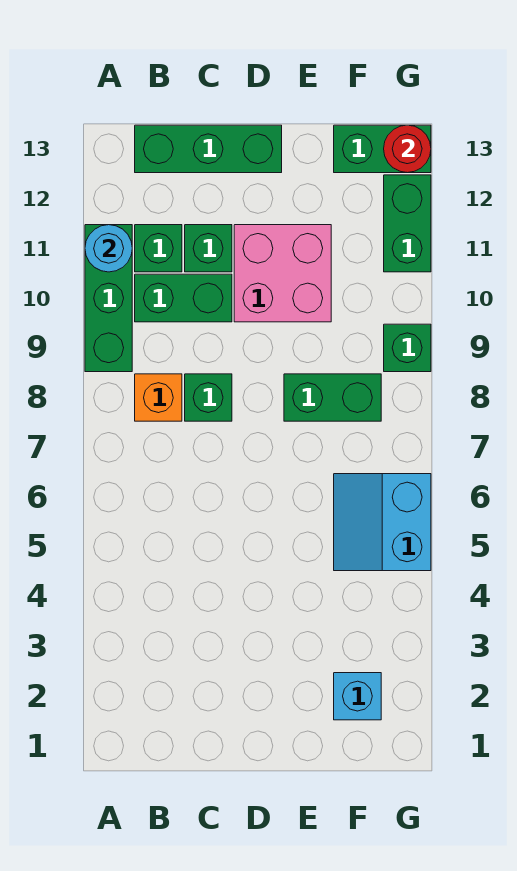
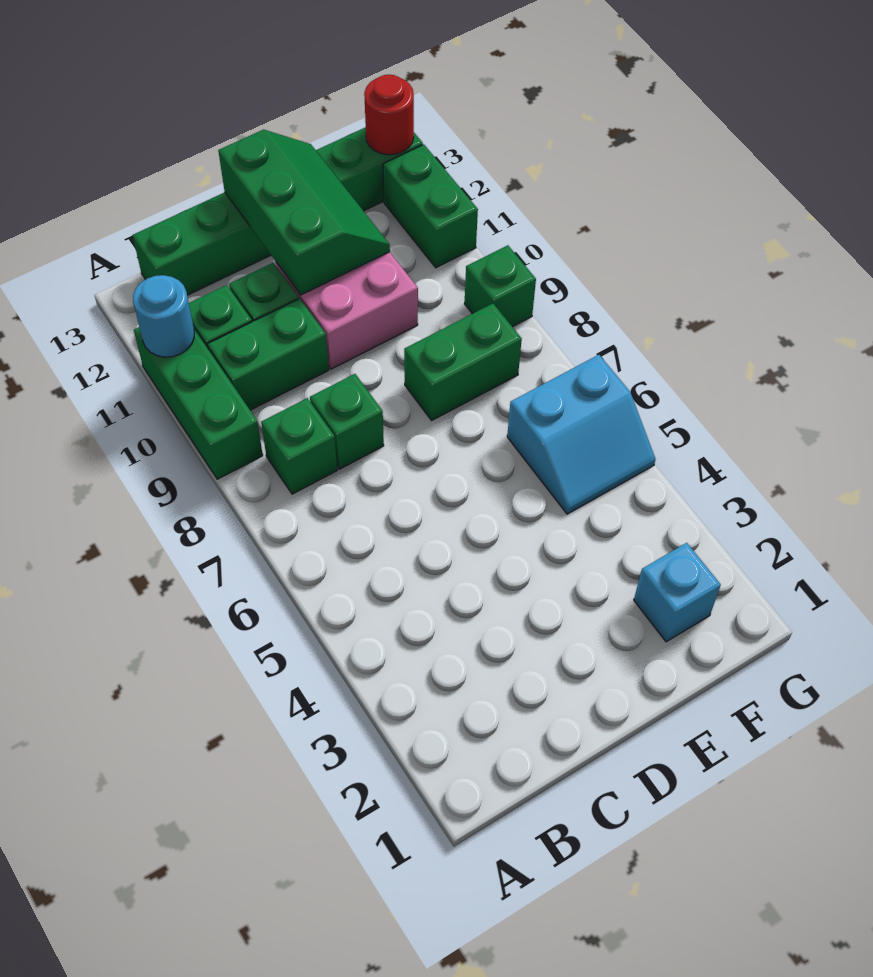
orange brick B8 level 1 -> green brick B8 level 1
none -> green slope D11:E13 level 2 top D
cyan slope F5:G6 level 1 top G -> cyan slope F5:G6 level 1 top 6

